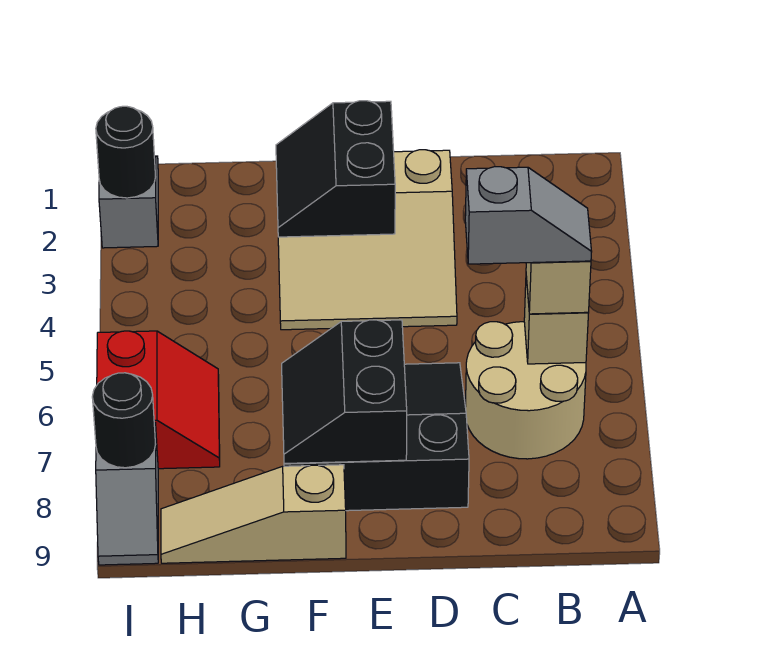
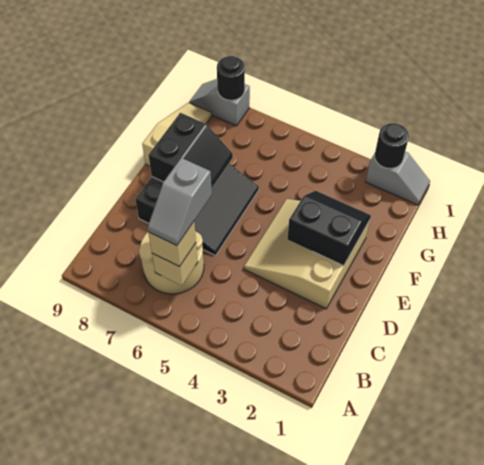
black slope E7:F8 level 2 top E -> black slope E7:F8 level 2 top 8
red slope H6:I7 level 1 top I -> none

